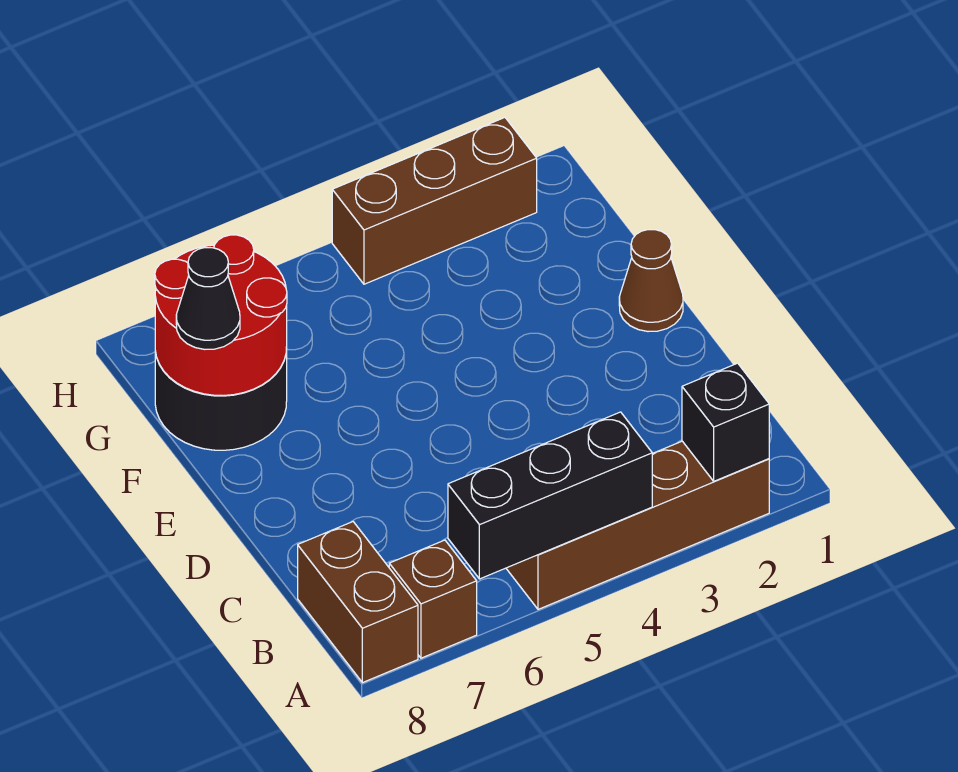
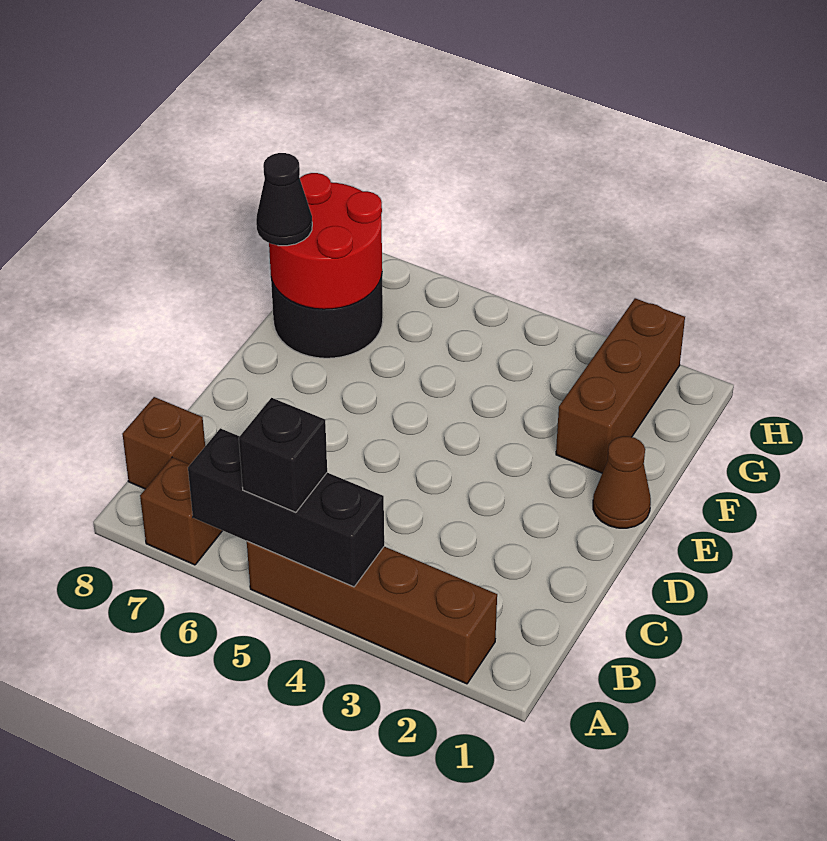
black brick A2 level 2 -> black brick A5 level 3
brown brick A8:B8 level 1 -> brown brick B8 level 1
brown brick H2:H4 level 1 -> brown brick F2:H2 level 1

